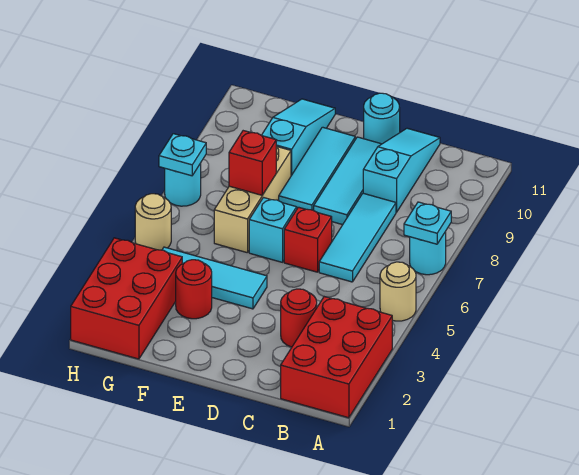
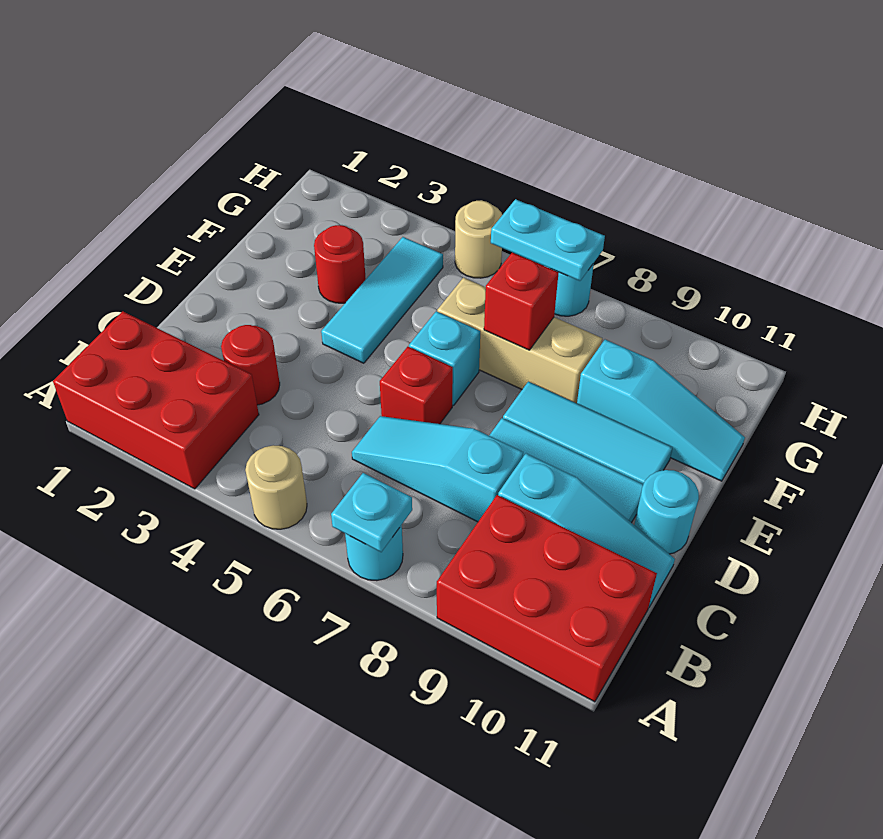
cyan tile C6:C8 level 1 -> cyan slope C6:C8 level 1 top 8
red brick G1:H3 level 1 -> red brick A9:B11 level 1
cyan plate H7 level 2 -> cyan plate H6:H7 level 2

